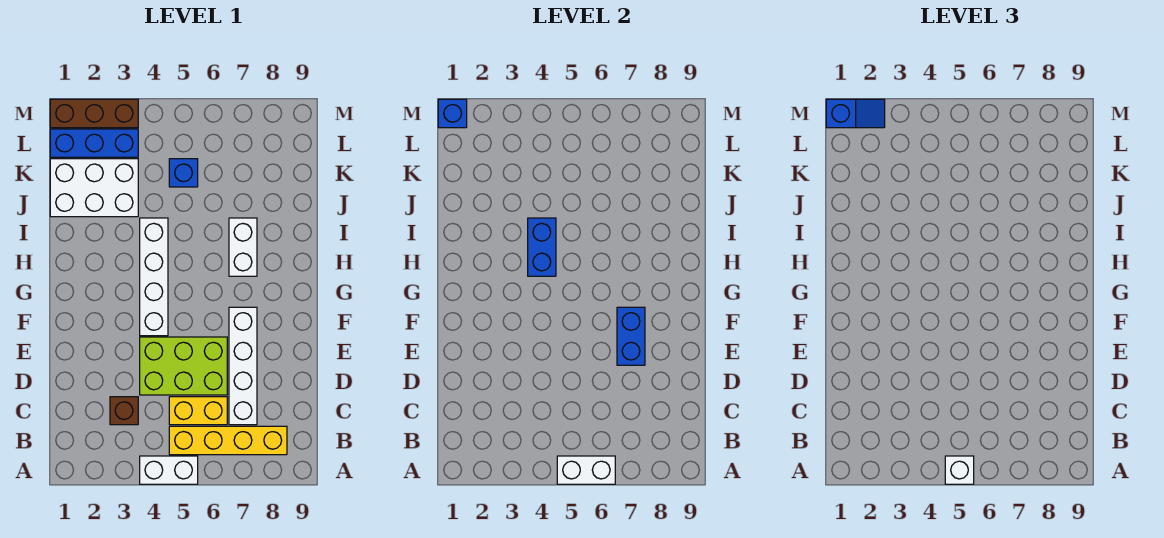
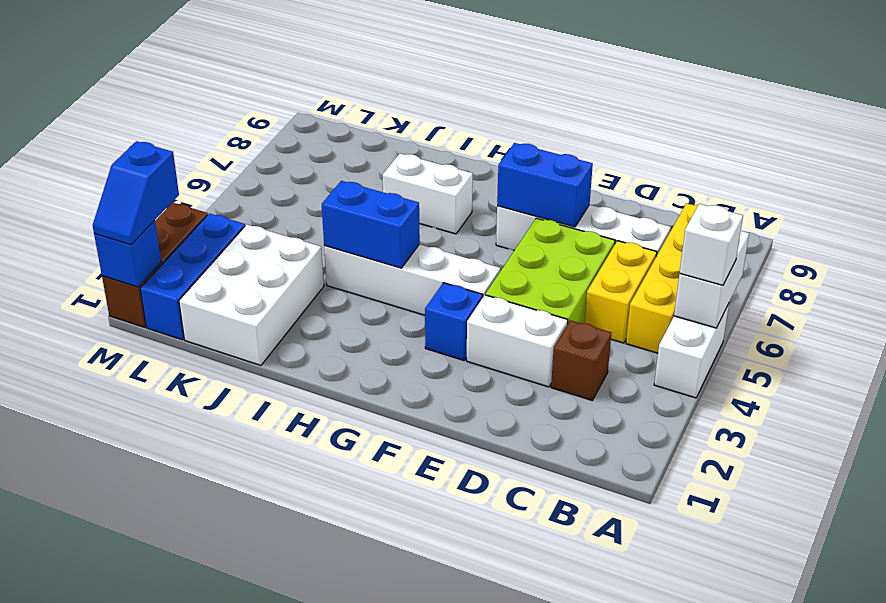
none -> white brick D3:E3 level 1
blue brick K5 level 1 -> blue brick F3 level 1
blue slope M1:M2 level 3 top 1 -> blue slope M1:M2 level 3 top 2

